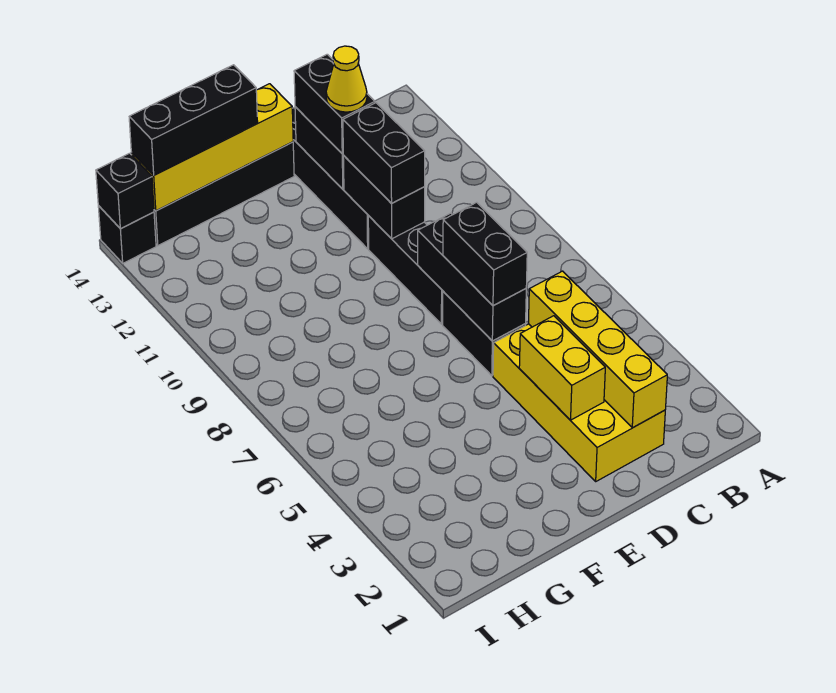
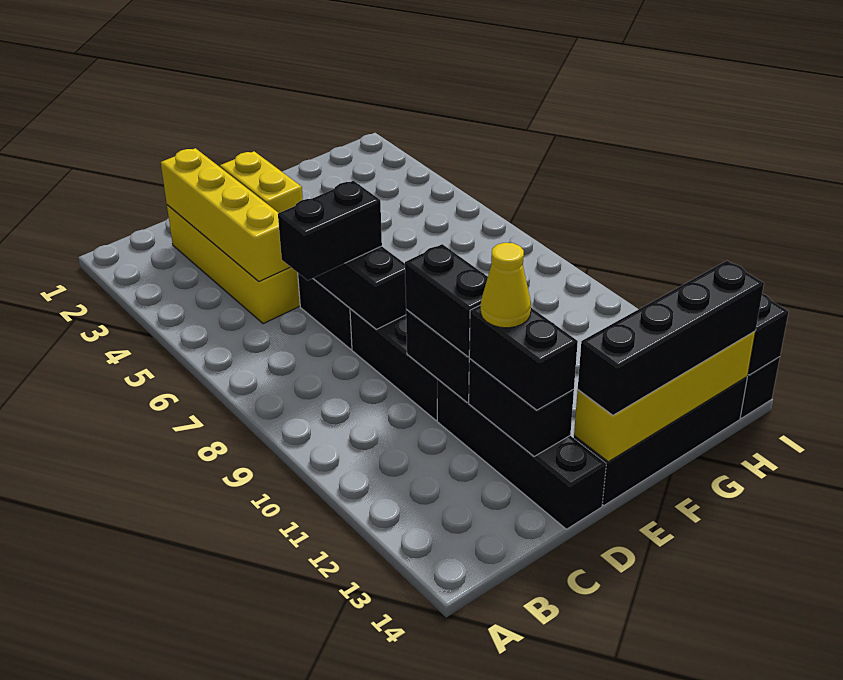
black brick D6:D7 level 3 -> black brick C7:D7 level 3
black brick F14:H14 level 3 -> black brick E14:H14 level 3

